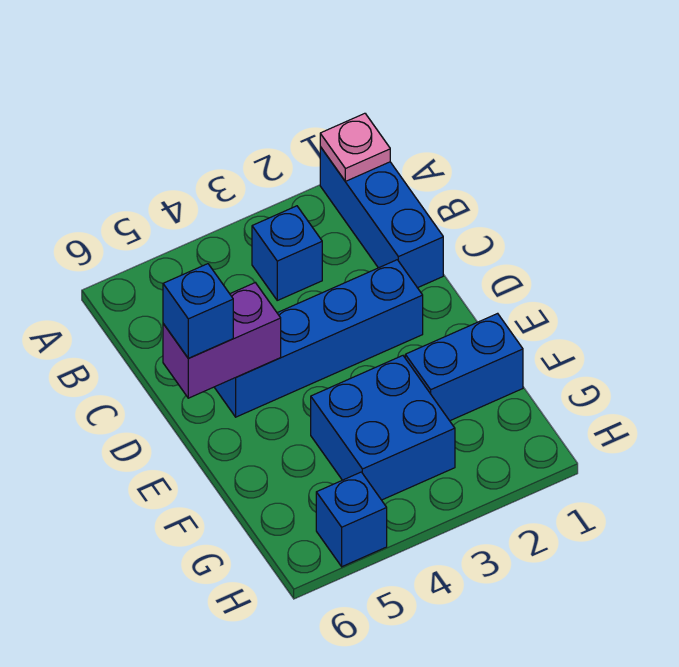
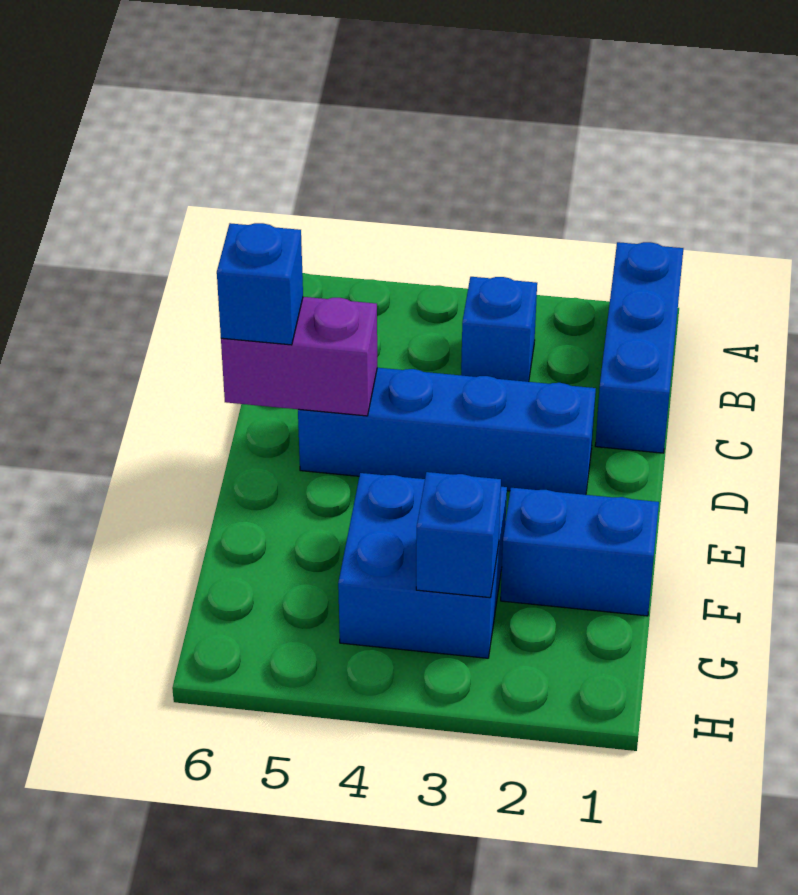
pink plate A1 level 2 -> none
blue brick H5 level 1 -> blue brick G3 level 2

